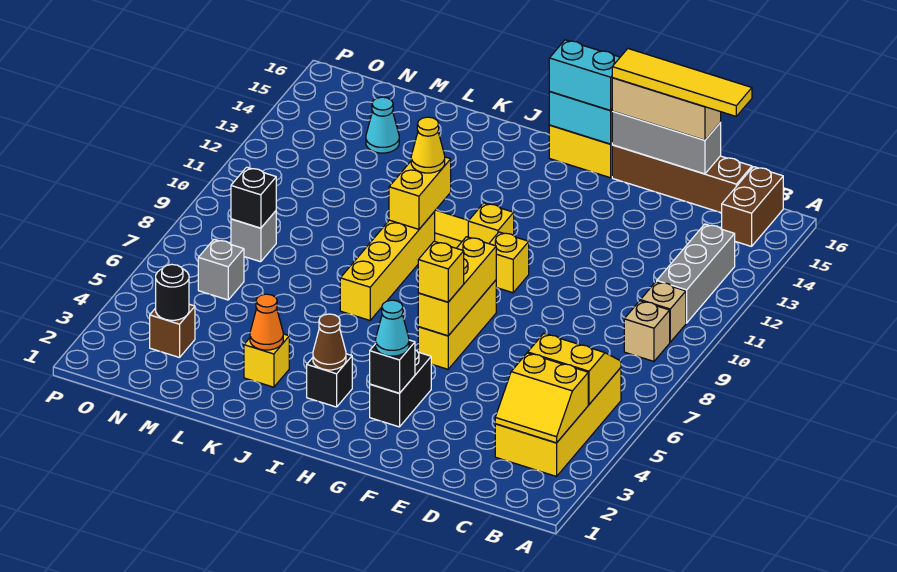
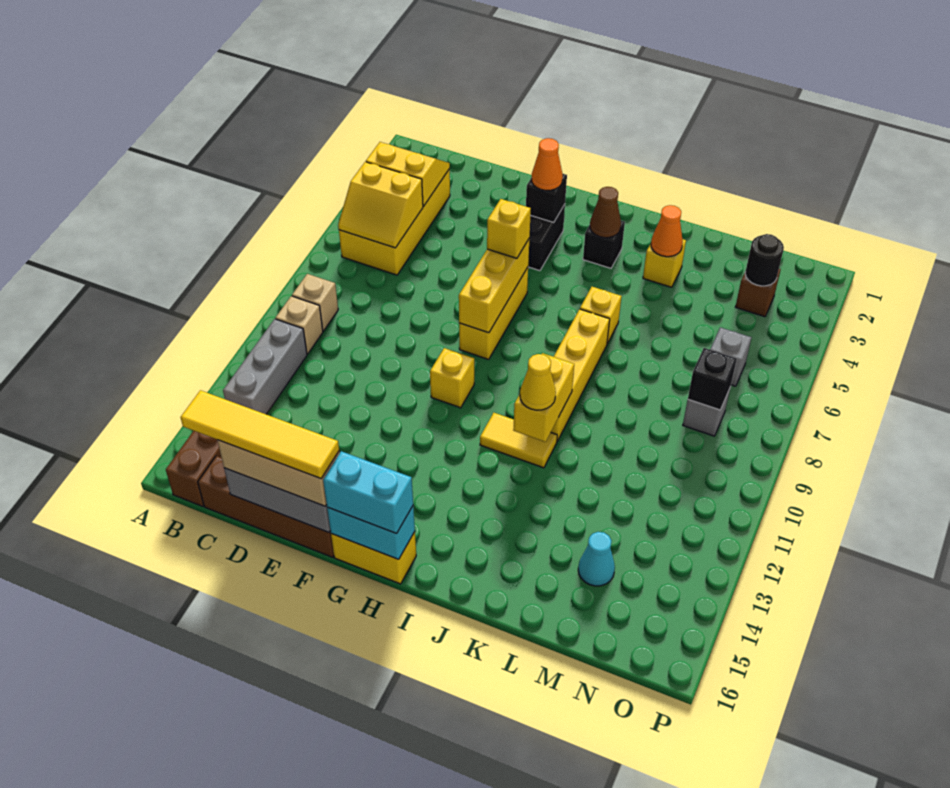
cyan cone G3 level 3 -> orange cone G3 level 3
yellow brick H11 level 1 -> yellow brick J6 level 1

